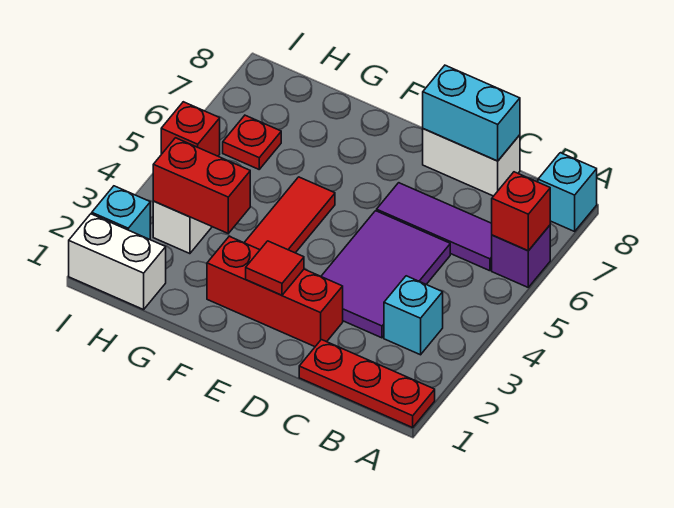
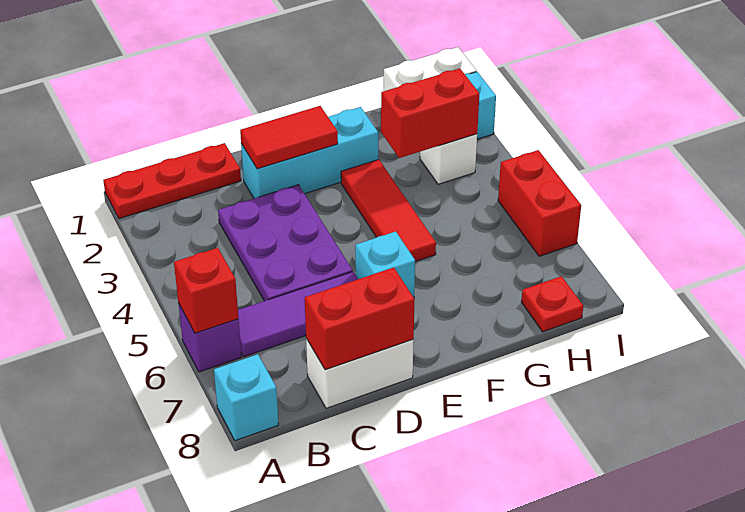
cyan brick B3 level 1 -> cyan brick E6 level 1
purple tile C3:D5 level 1 -> purple plate C3:D5 level 1
cyan brick C8:D8 level 2 -> red brick C8:D8 level 2
red brick D2:F2 level 1 -> cyan brick D2:F2 level 1
red tile E2 level 2 -> red tile D2:E2 level 2
red plate H6 level 1 -> red plate H8 level 1
red brick I5 level 1 -> red brick I5:I6 level 1

